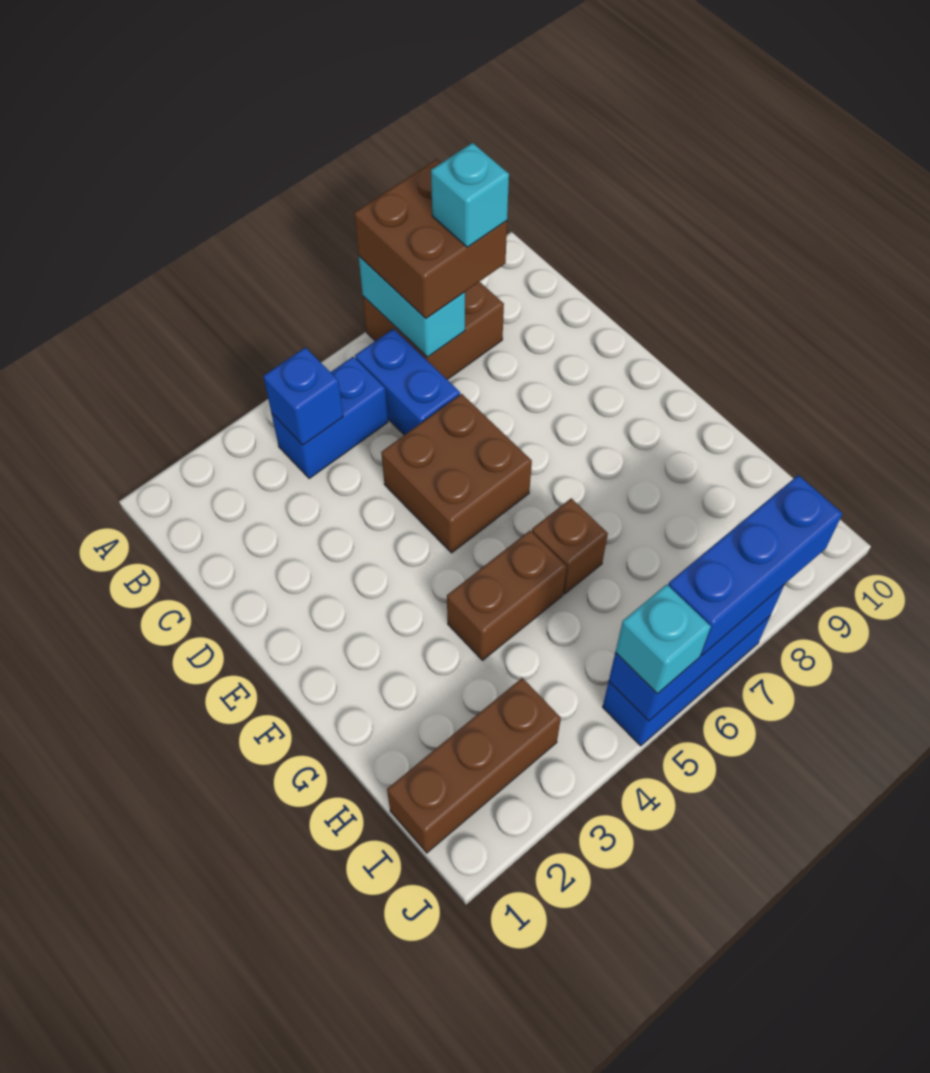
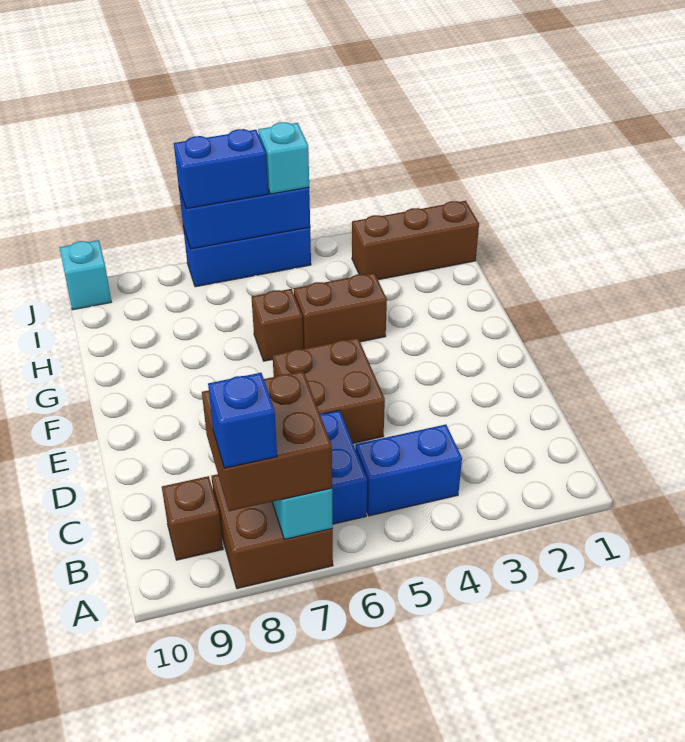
blue brick B4 level 2 -> blue brick A8 level 4
cyan brick B8 level 4 -> cyan brick J10 level 1
none -> brown brick B9 level 1
blue brick J6:J8 level 3 -> blue brick J6:J7 level 3

